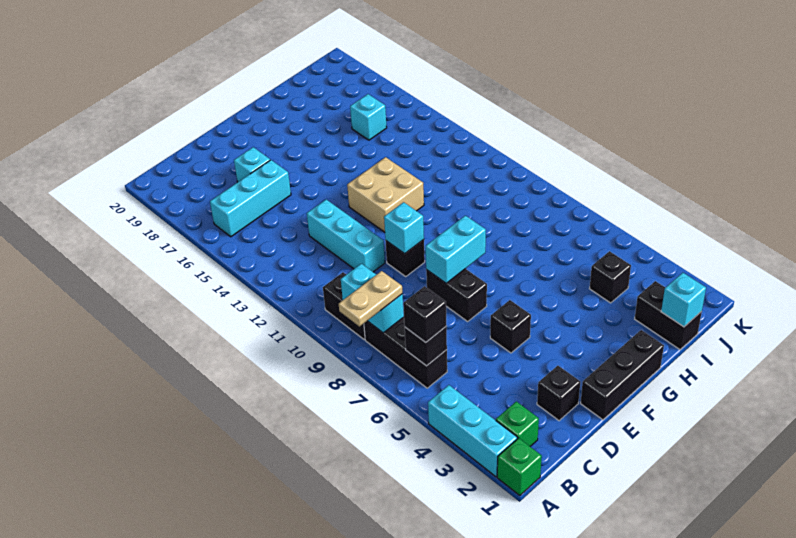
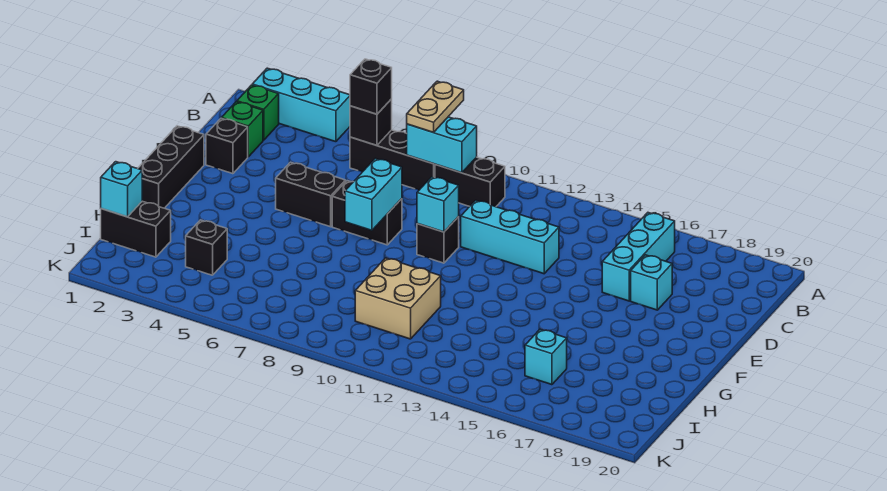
green brick A1 level 1 -> green brick C2 level 1
black brick E5 level 1 -> black brick E5:E6 level 1
tan brick F12:G13 level 1 -> tan brick H10:I11 level 1

